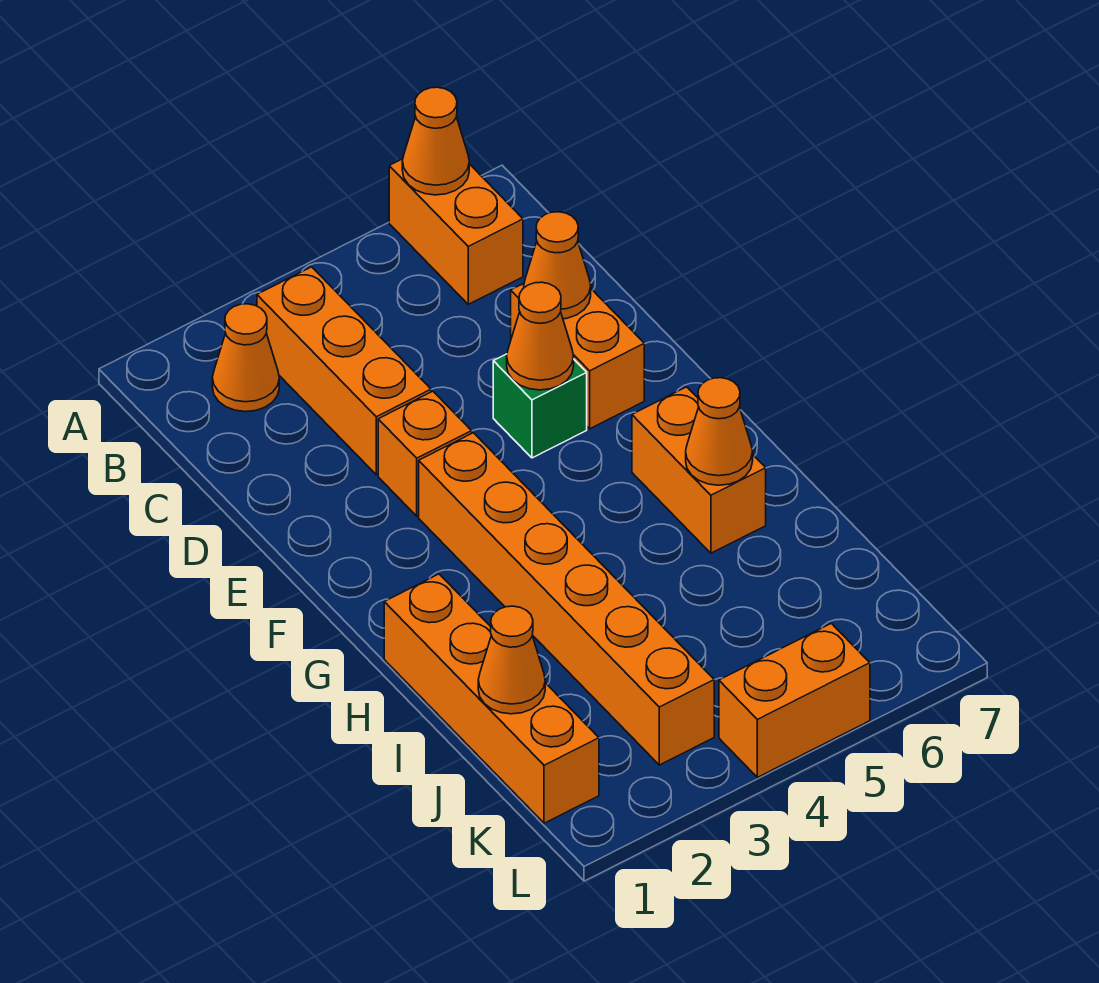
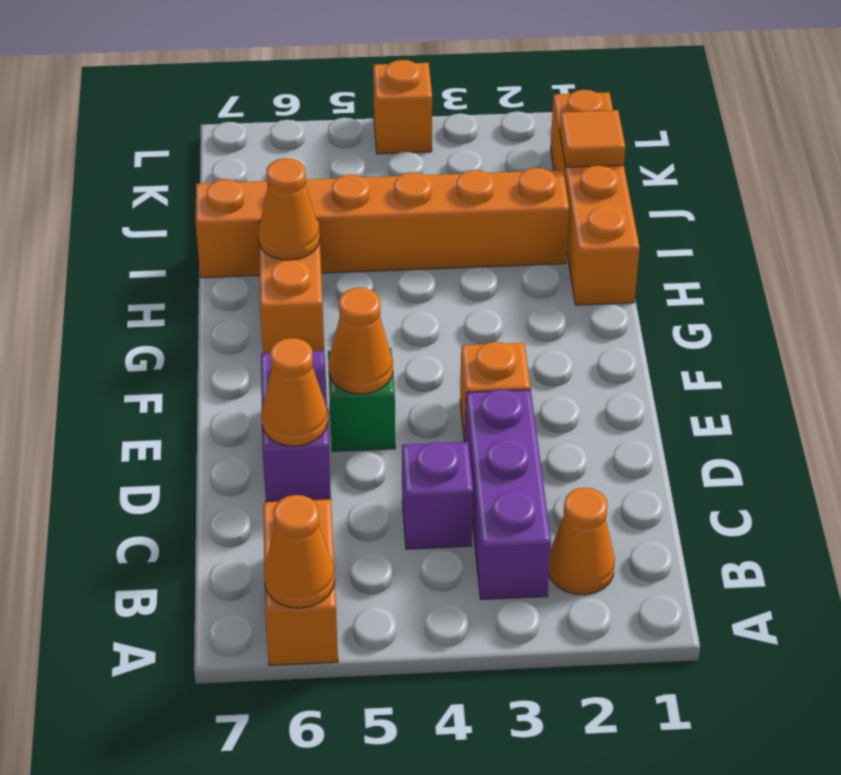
orange brick B3:D3 level 1 -> purple brick B3:D3 level 1
none -> purple brick C4 level 1
orange brick D6:E6 level 1 -> purple brick D6:E6 level 1
orange brick F3:K3 level 1 -> orange brick I2:I7 level 1
orange cone J1 level 2 -> orange tile J1 level 2
orange brick L4:L5 level 1 -> orange brick L4 level 1

